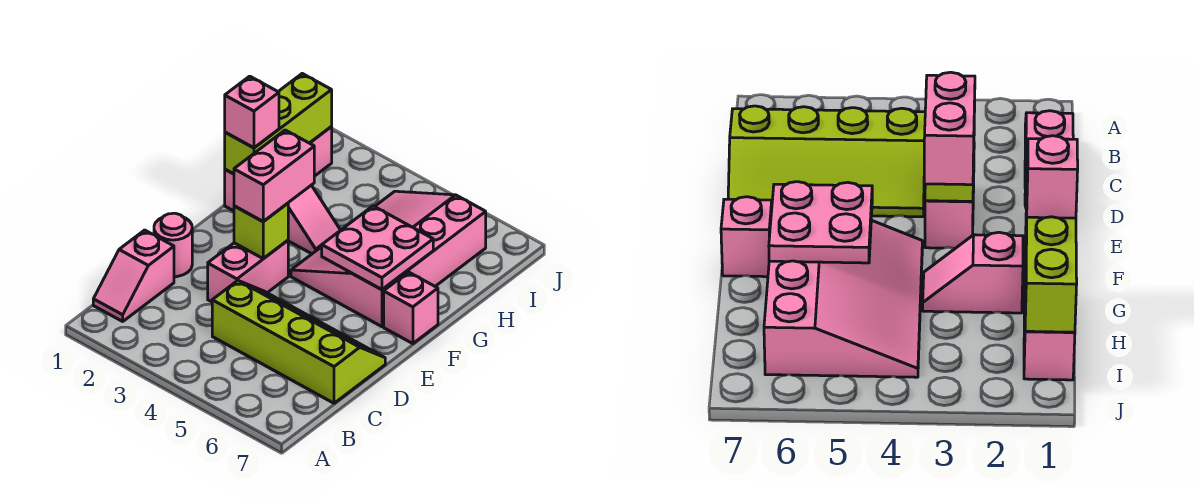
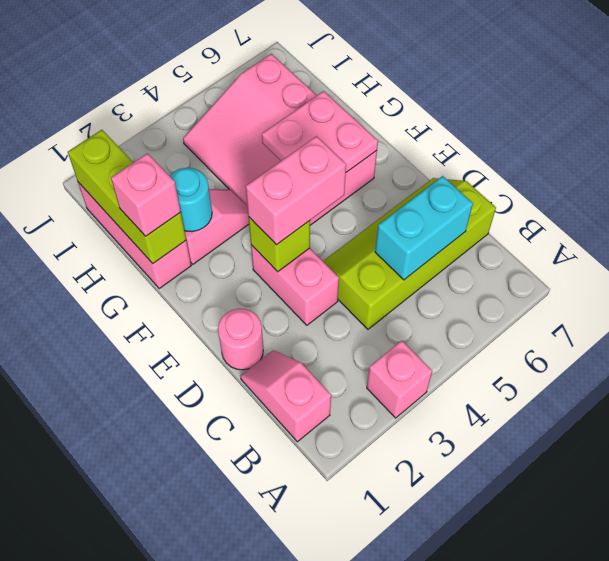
pink slope B1:C1 level 1 top C -> pink slope B1:C1 level 1 top B
none -> cyan brick C5:C6 level 2
pink brick E3:F3 level 3 -> pink brick E3:E4 level 3
pink brick F7 level 1 -> pink brick A3 level 1
none -> cyan round brick G2 level 2

